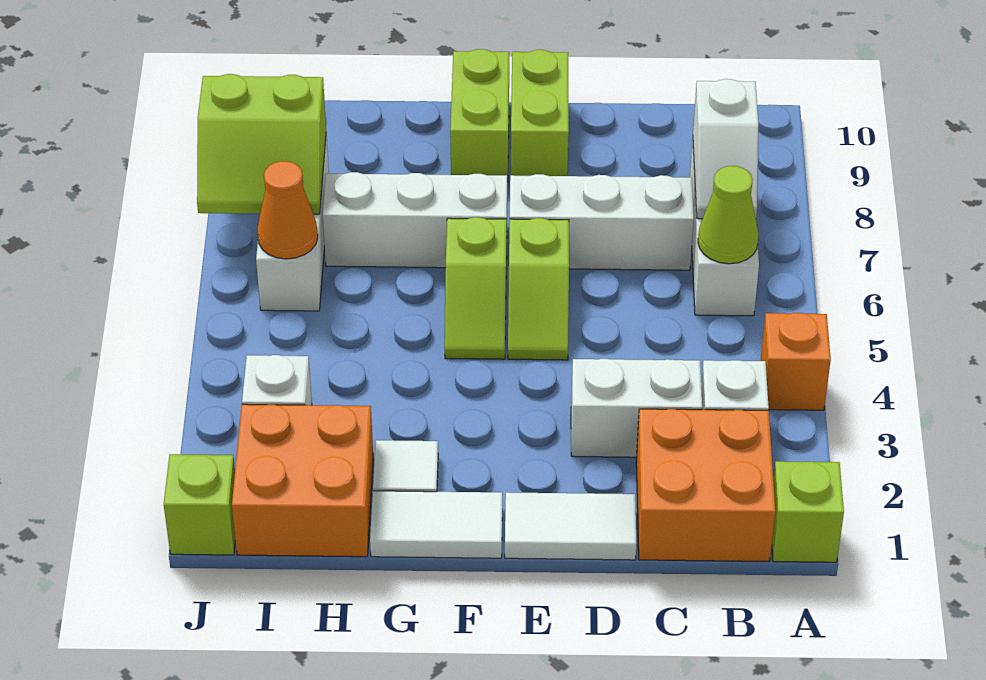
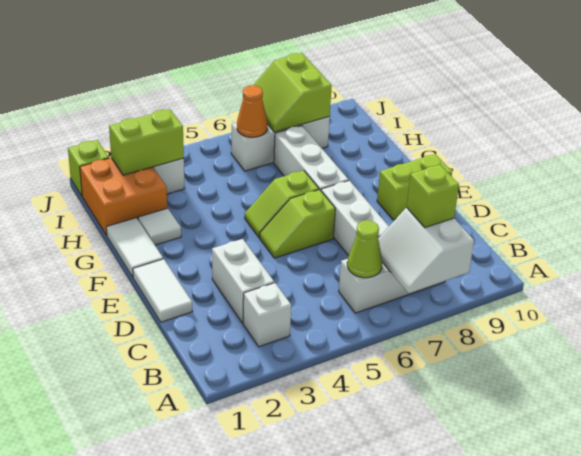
lime brick A1 level 1 -> lime brick B8 level 3
orange brick A4 level 1 -> none
orange brick B1:C2 level 1 -> none
white slope B7:B8 level 2 top 8 -> white slope A7:B8 level 2 top 8
lime brick F9:F10 level 1 -> lime brick I2:I3 level 2

